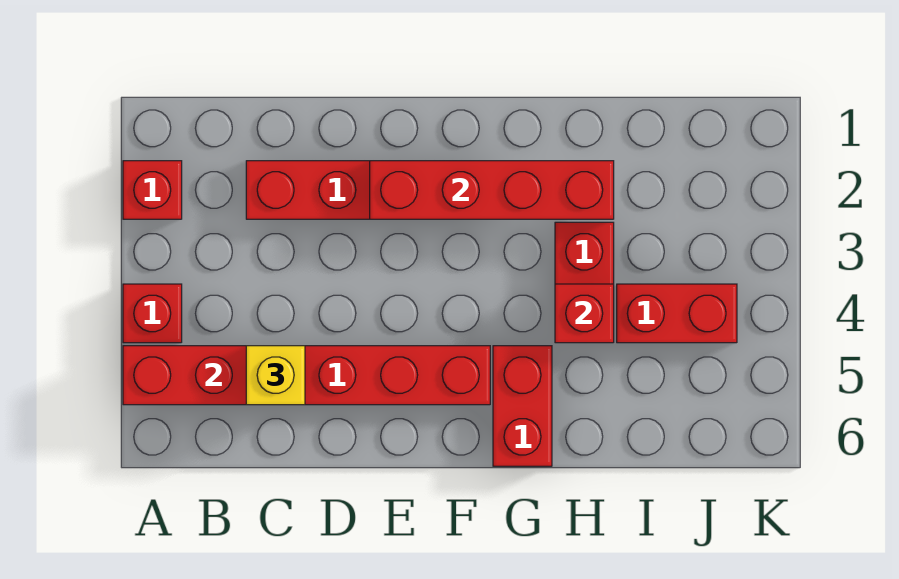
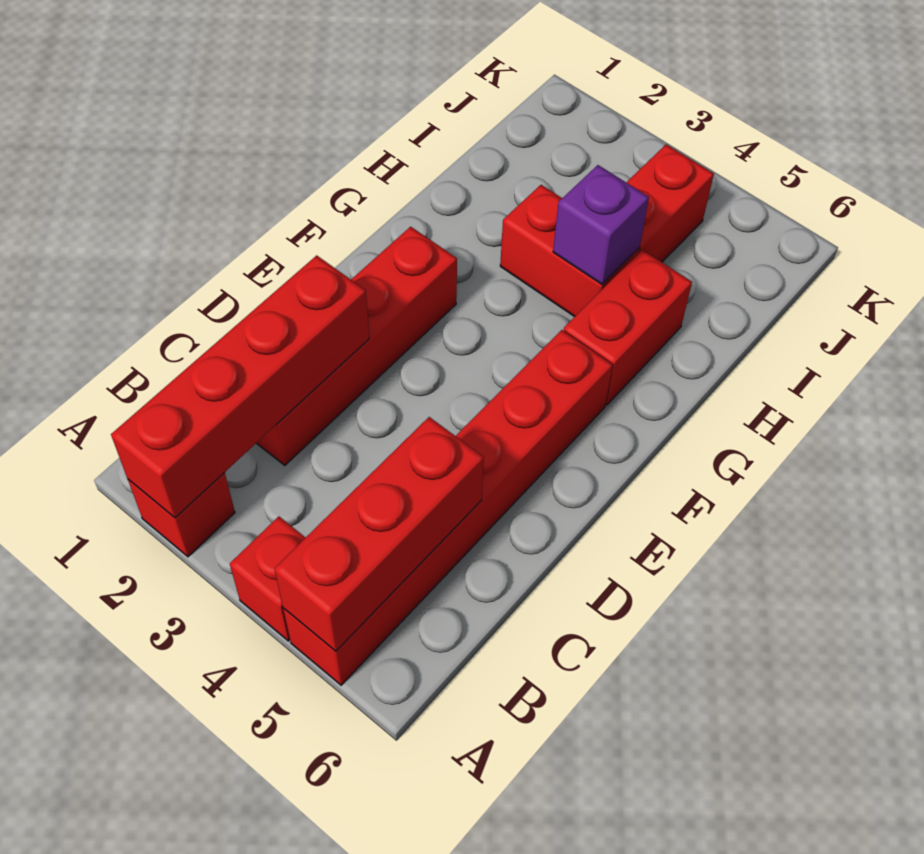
yellow brick C5 level 3 -> none
red brick E2:H2 level 2 -> red brick A2:D2 level 2
red brick G5:G6 level 1 -> red brick G5:H5 level 1
red brick H4 level 2 -> purple brick H4 level 2

